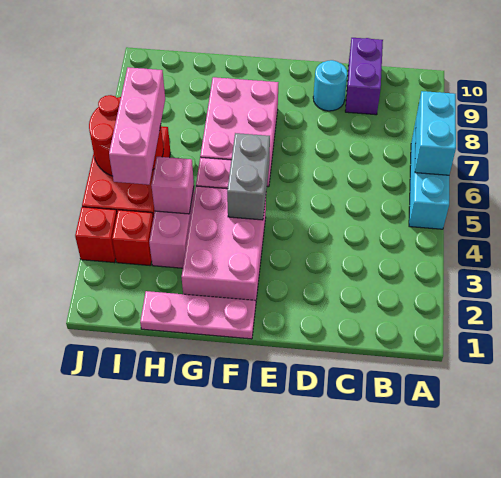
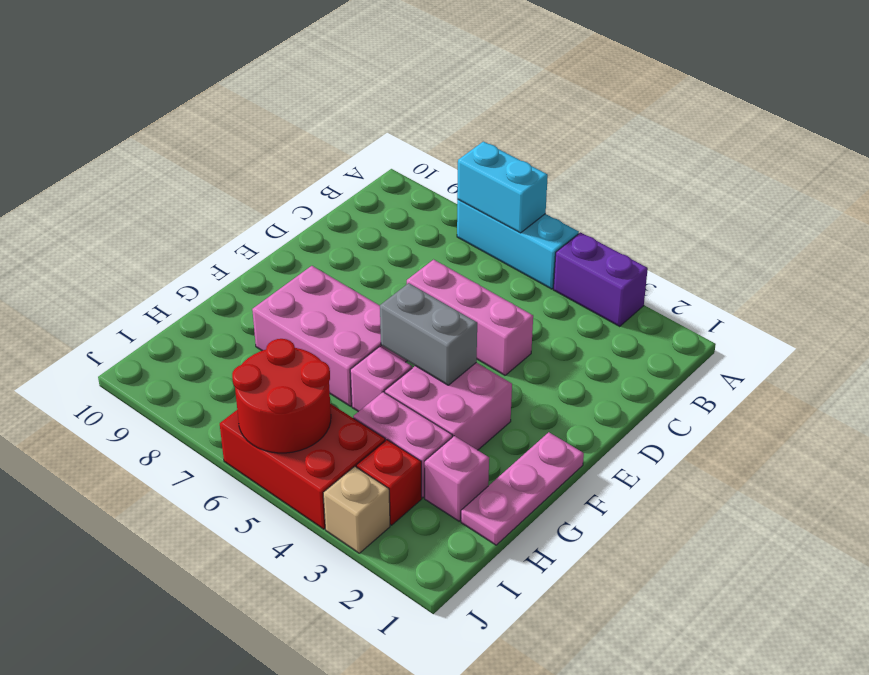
purple brick C9:C10 level 1 -> purple brick A3:A4 level 1
cyan round brick D9 level 1 -> none
pink brick F2:G4 level 1 -> pink brick F3:G4 level 1
pink brick H4 level 2 -> pink brick H2 level 1
pink brick I4:I6 level 3 -> pink brick D4:D6 level 1
red brick J3 level 1 -> tan brick J3 level 1

